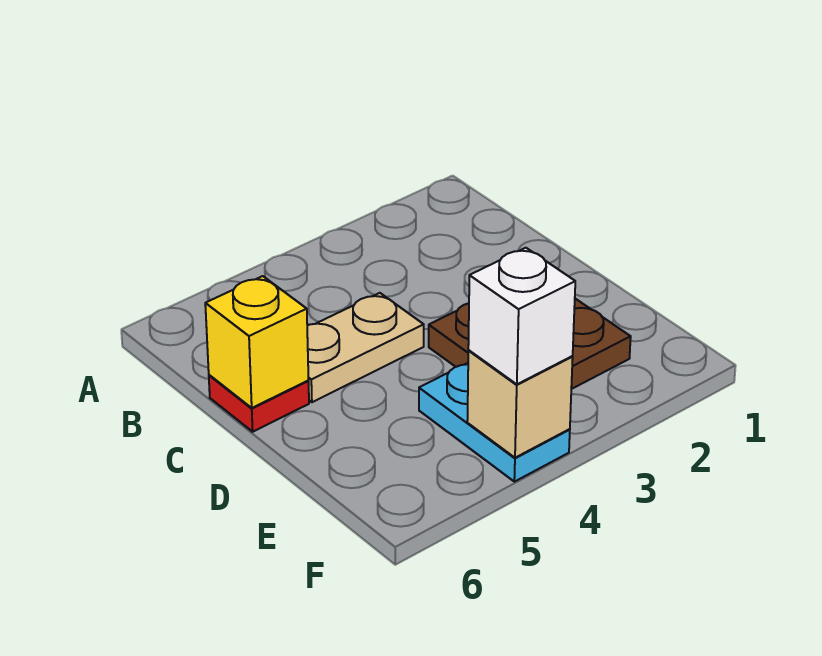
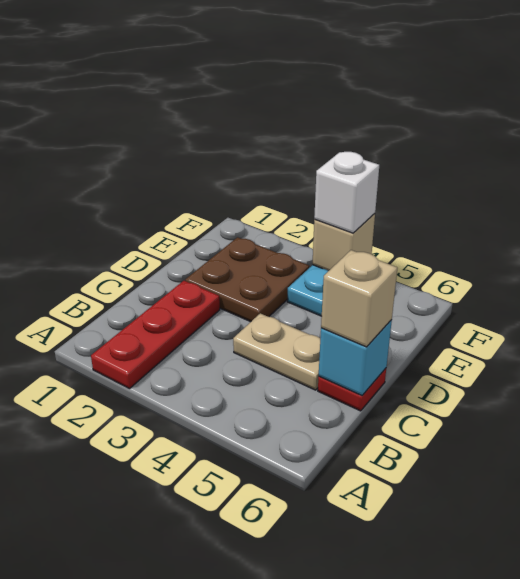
none -> red plate A2:C2 level 1
yellow brick C6 level 2 -> cyan brick C6 level 2
none -> tan brick C6 level 3

